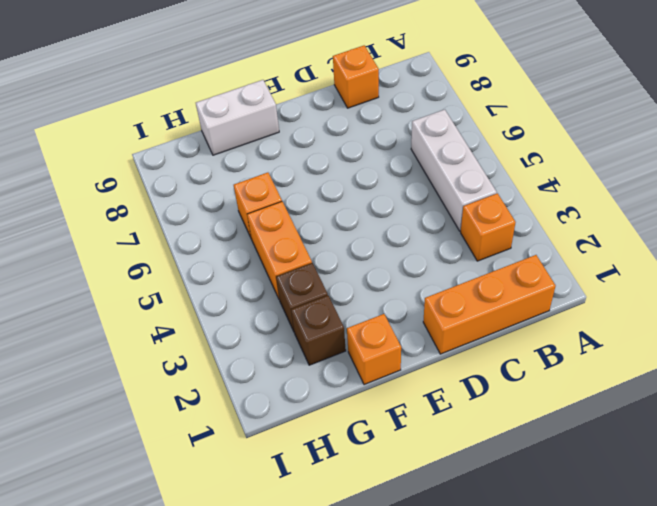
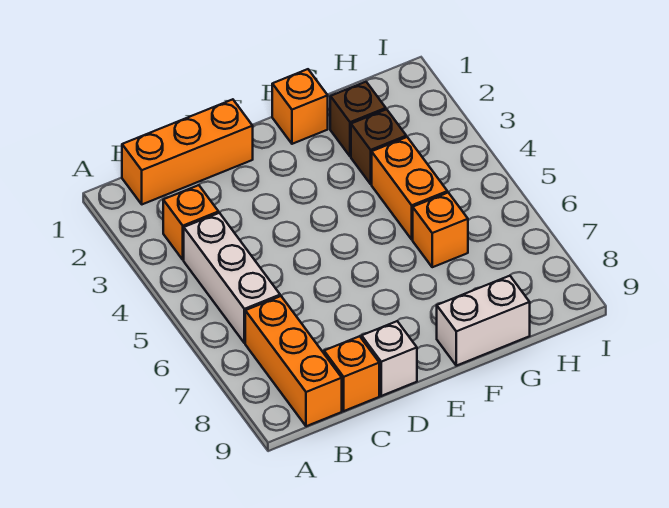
none -> orange brick B7:B9 level 1
none -> white brick D9 level 1

